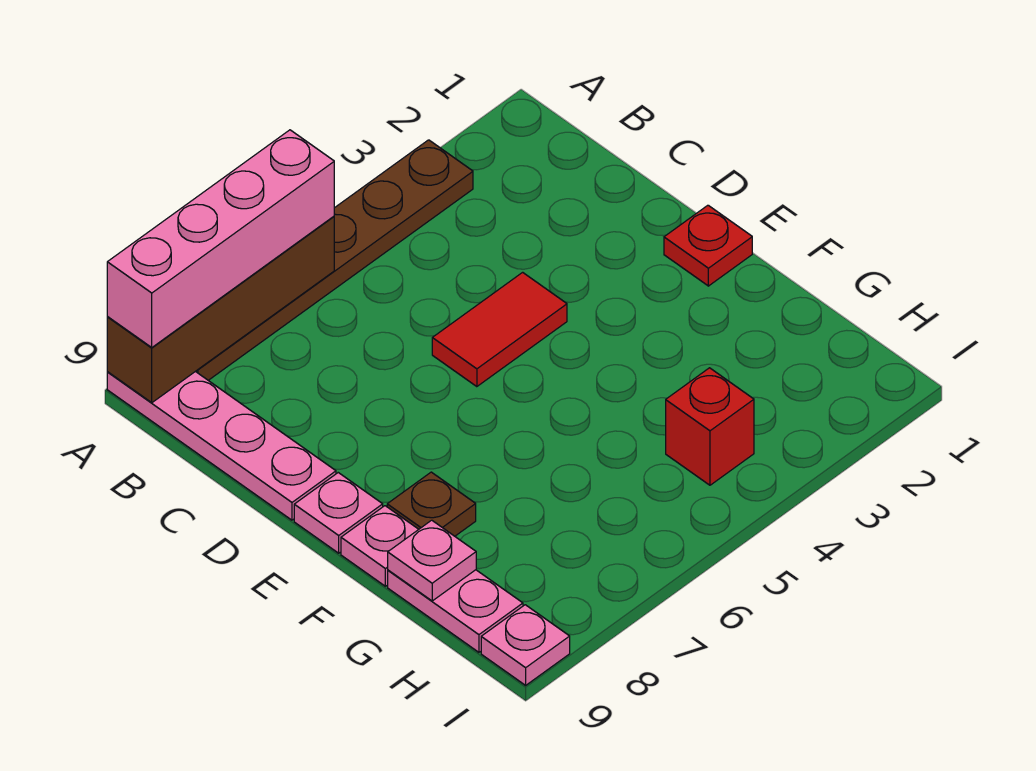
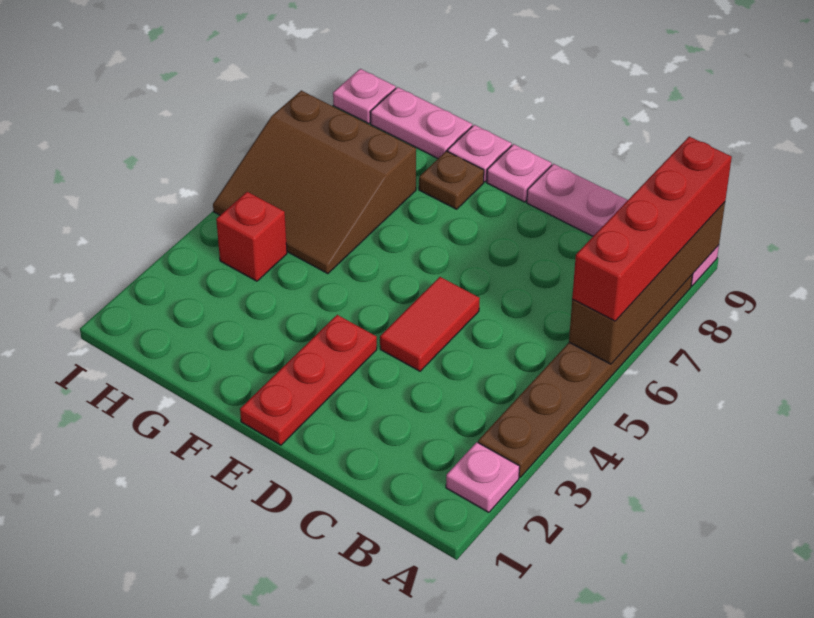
pink brick A6:A9 level 3 -> red brick A6:A9 level 3
red plate E1 level 1 -> red plate E1:E3 level 1
none -> brown slope G5:I7 level 1 top 7
pink plate G9 level 2 -> pink plate A2 level 1

